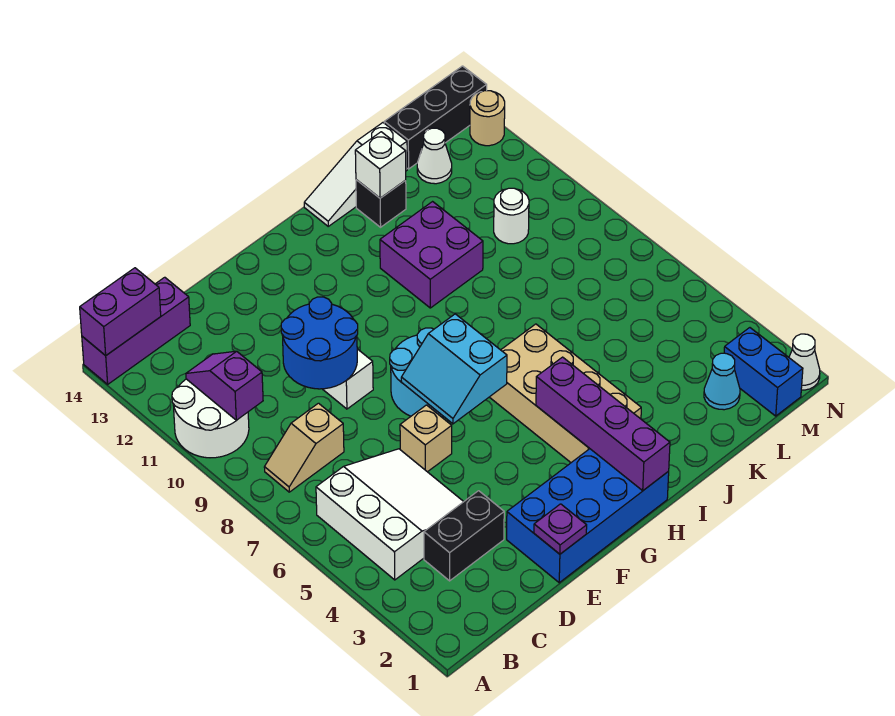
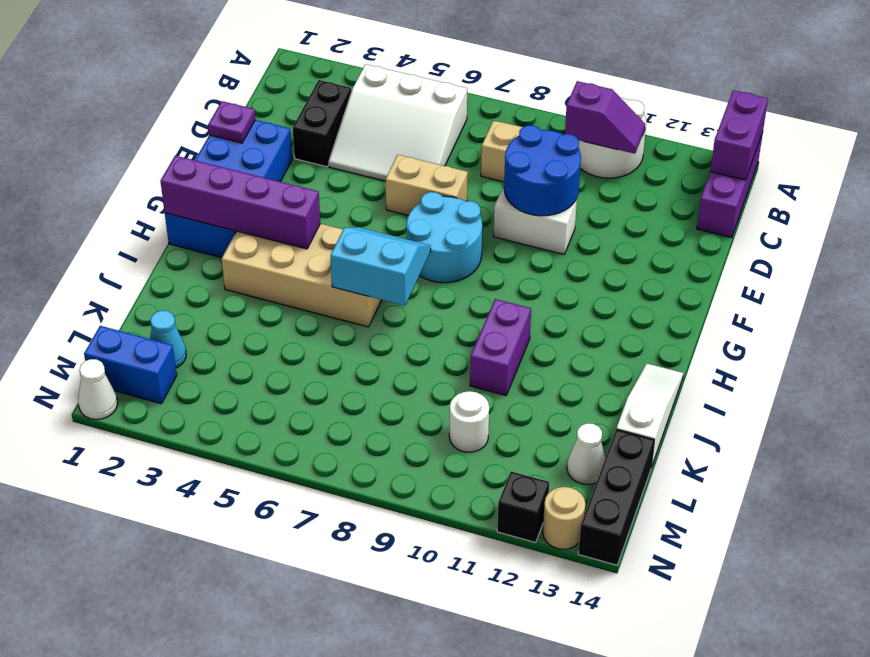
tan brick E6 level 1 -> tan brick E6:E7 level 1
cyan slope F6:G7 level 2 top G -> cyan slope H6:I7 level 2 top I
purple brick I10:J11 level 1 -> purple brick I10:J10 level 1
black brick J13 level 1 -> black brick N12 level 1
white brick J13 level 2 -> none

